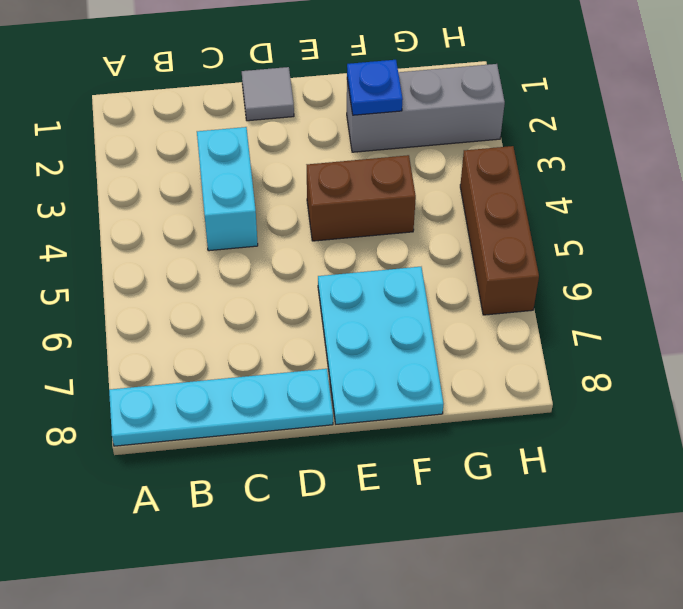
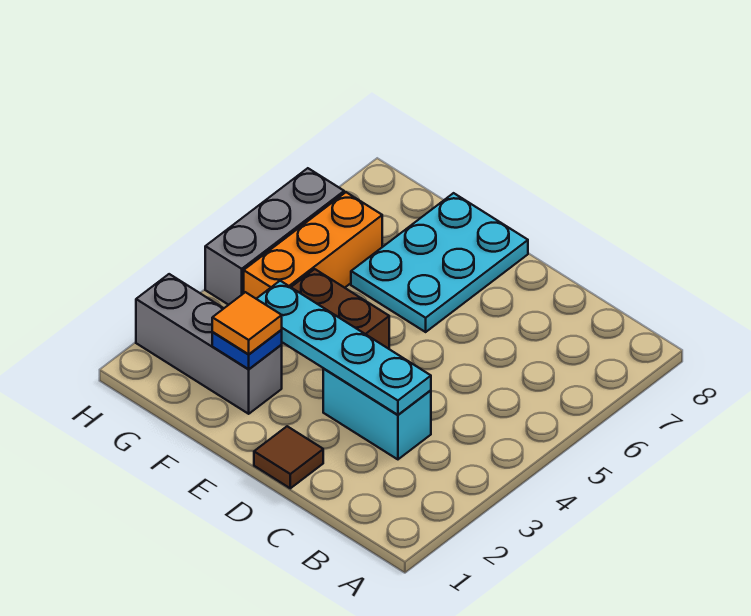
cyan plate A8:D8 level 1 -> cyan plate C3:F3 level 2
cyan brick C3:C4 level 1 -> cyan brick C3:D3 level 1
grey tile D1 level 1 -> brown tile D1 level 1
none -> orange tile F2 level 3
none -> orange brick G4:G6 level 1
brown brick H4:H6 level 1 -> grey brick H4:H6 level 1

